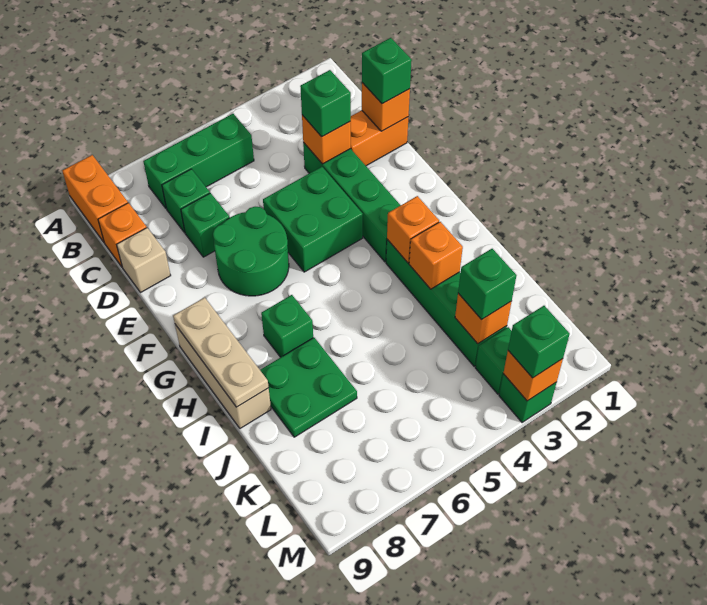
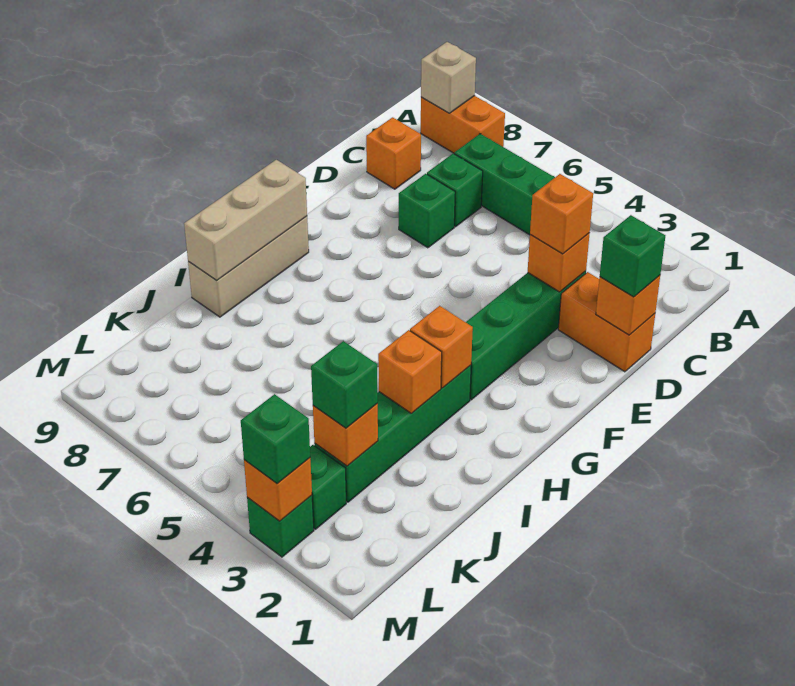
orange brick A9:B9 level 1 -> orange brick A8:A9 level 1
green brick D3 level 3 -> orange brick D3 level 3
tan brick D9 level 1 -> tan brick A9 level 2
green brick E4:F5 level 1 -> none
green round brick E6:F7 level 1 -> none
tan plate G9:I9 level 2 -> tan brick G9:I9 level 2
green brick H7 level 1 -> none
green plate I7:J8 level 1 -> none

